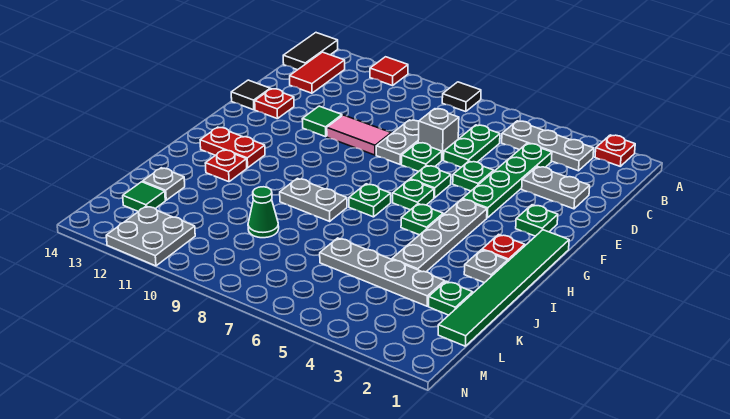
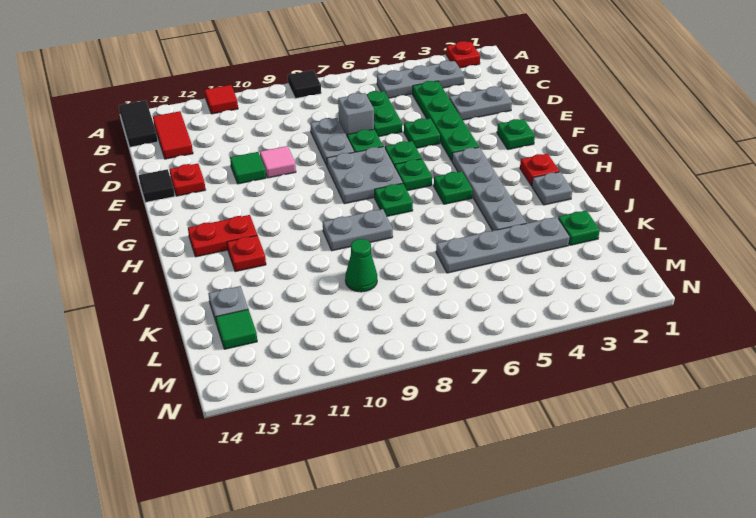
pink tile E9:E10 level 1 -> pink tile E10 level 1
green tile G1:L1 level 1 -> none
grey plate M11:N12 level 1 -> grey plate F7:G8 level 1

